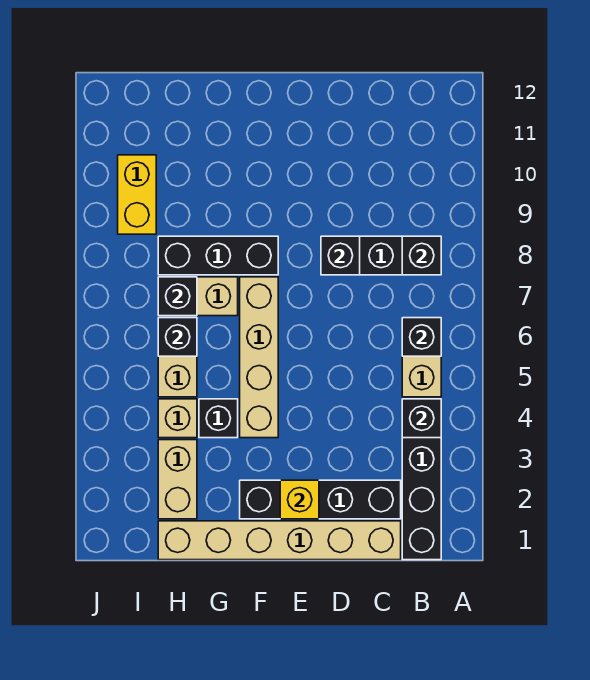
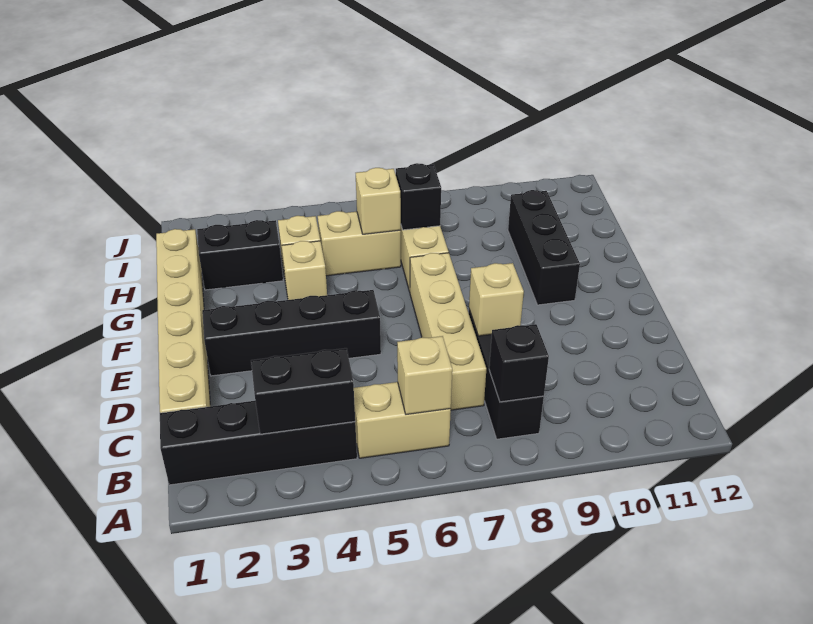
black brick B4 level 2 -> black brick B3:B4 level 2
black brick B6 level 2 -> tan brick B6 level 2
black brick C2:F2 level 1 -> black brick E2:E5 level 1
black brick D8 level 2 -> tan brick D8 level 2
yellow brick E2 level 2 -> none
tan brick F4:F7 level 1 -> tan brick C7:F7 level 1
black brick F8:H8 level 1 -> black brick F10:H10 level 1
black brick G4 level 1 -> tan brick G4 level 1
tan brick H2:H3 level 1 -> black brick H2:H3 level 1
black brick H6 level 2 -> tan brick H6 level 2
yellow brick I9:I10 level 1 -> none

